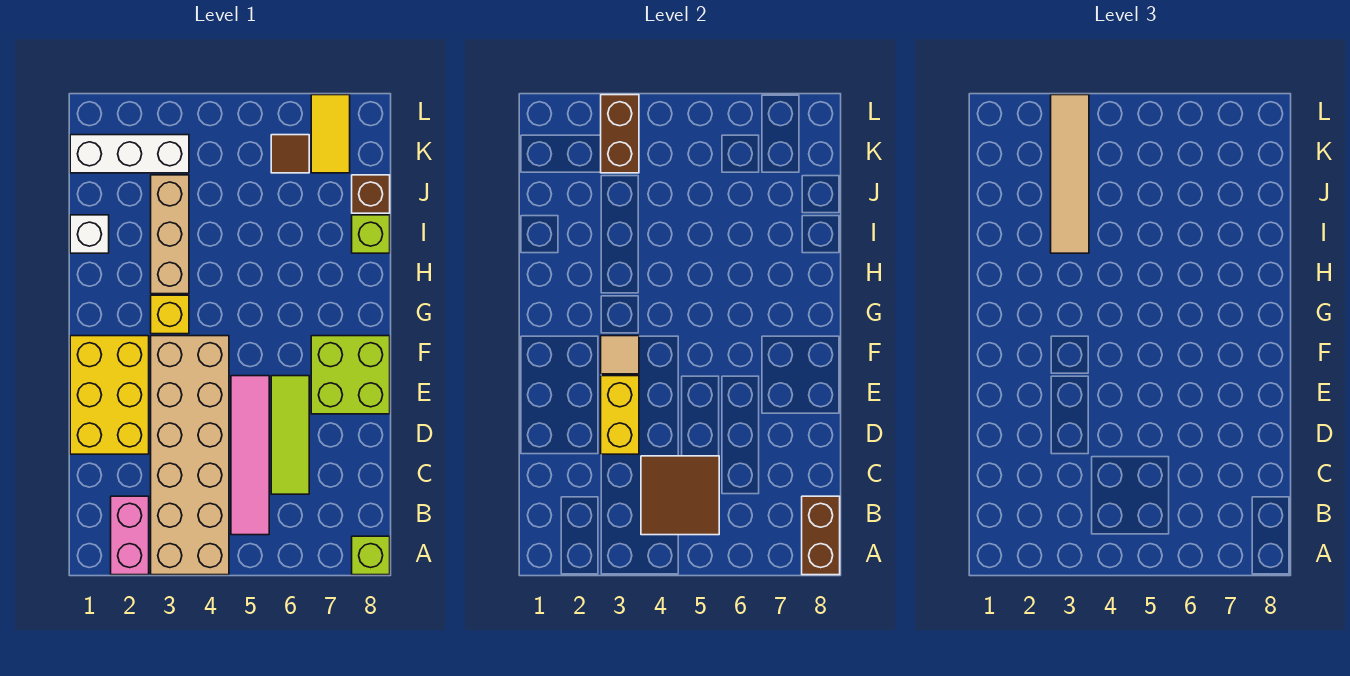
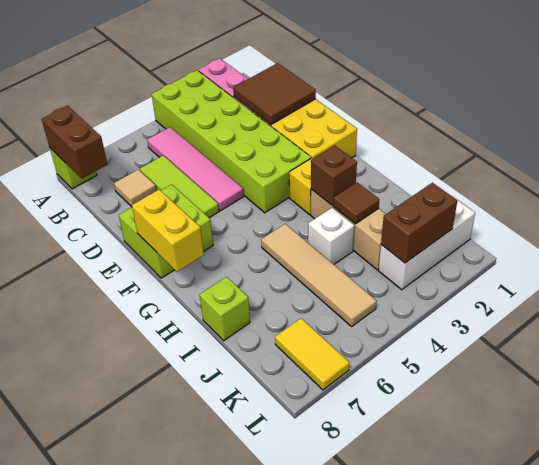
tan brick A3:F4 level 1 -> lime brick A3:F4 level 1
brown tile B4:C5 level 2 -> brown tile C1:D2 level 2
yellow brick D3:E3 level 2 -> yellow brick F8:G8 level 2
tan tile F3 level 2 -> tan tile C7 level 1
white brick I1 level 1 -> white brick I4 level 1
tan tile I3:L3 level 3 -> tan tile H5:K5 level 1
brown brick J8 level 1 -> brown brick H3 level 2
brown brick K3:L3 level 2 -> brown brick K2:K3 level 2
brown tile K6 level 1 -> brown tile I3 level 2

